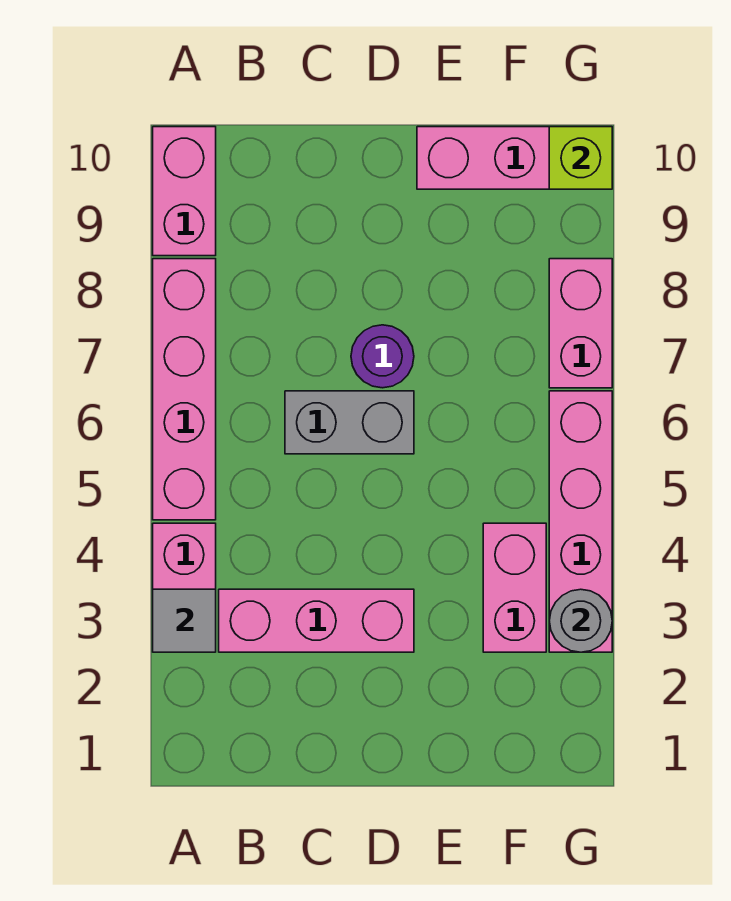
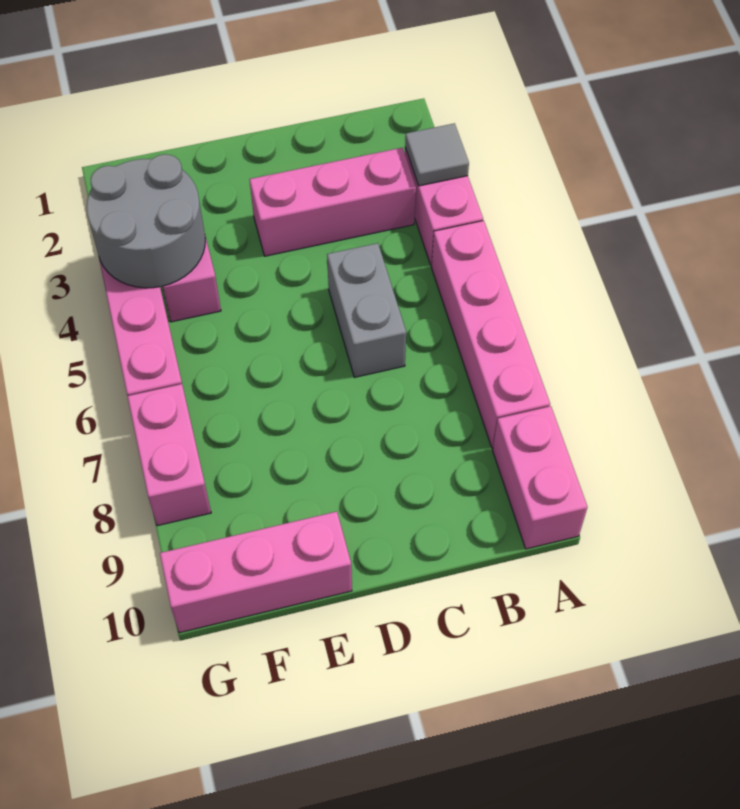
grey brick C6:D6 level 1 -> grey brick C5:C6 level 1
purple round brick D7 level 1 -> none
grey round brick G3 level 2 -> grey round brick F3:G4 level 2
lime brick G10 level 2 -> none

